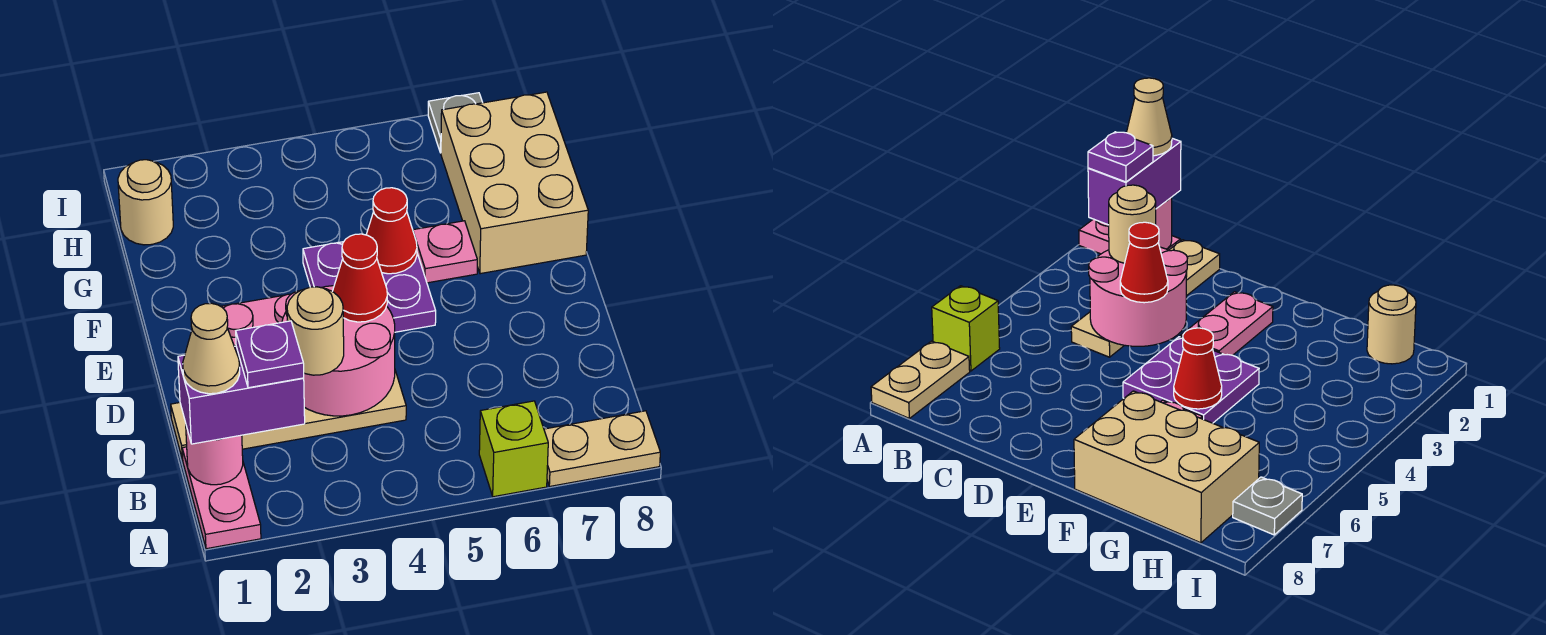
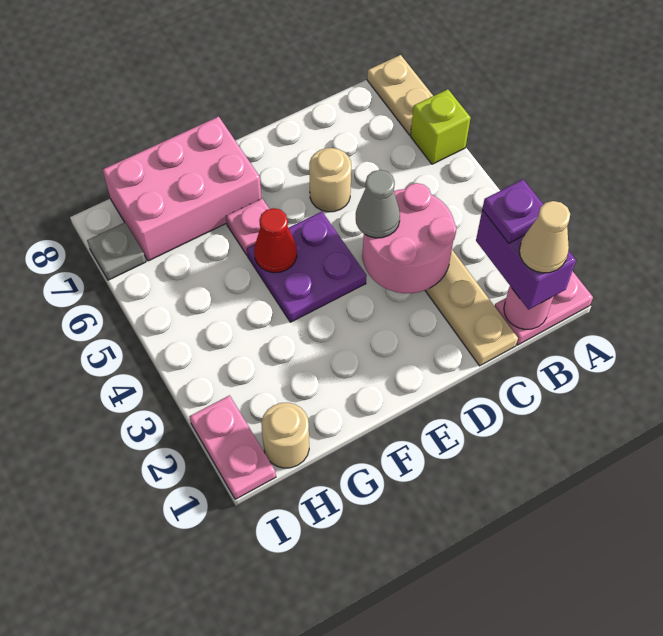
tan round brick C3 level 3 -> tan round brick D6 level 1
red cone D4 level 3 -> grey cone D4 level 3
pink plate E2:E3 level 1 -> pink plate I1:I2 level 1
tan brick F7:H8 level 1 -> pink brick F7:H8 level 1

